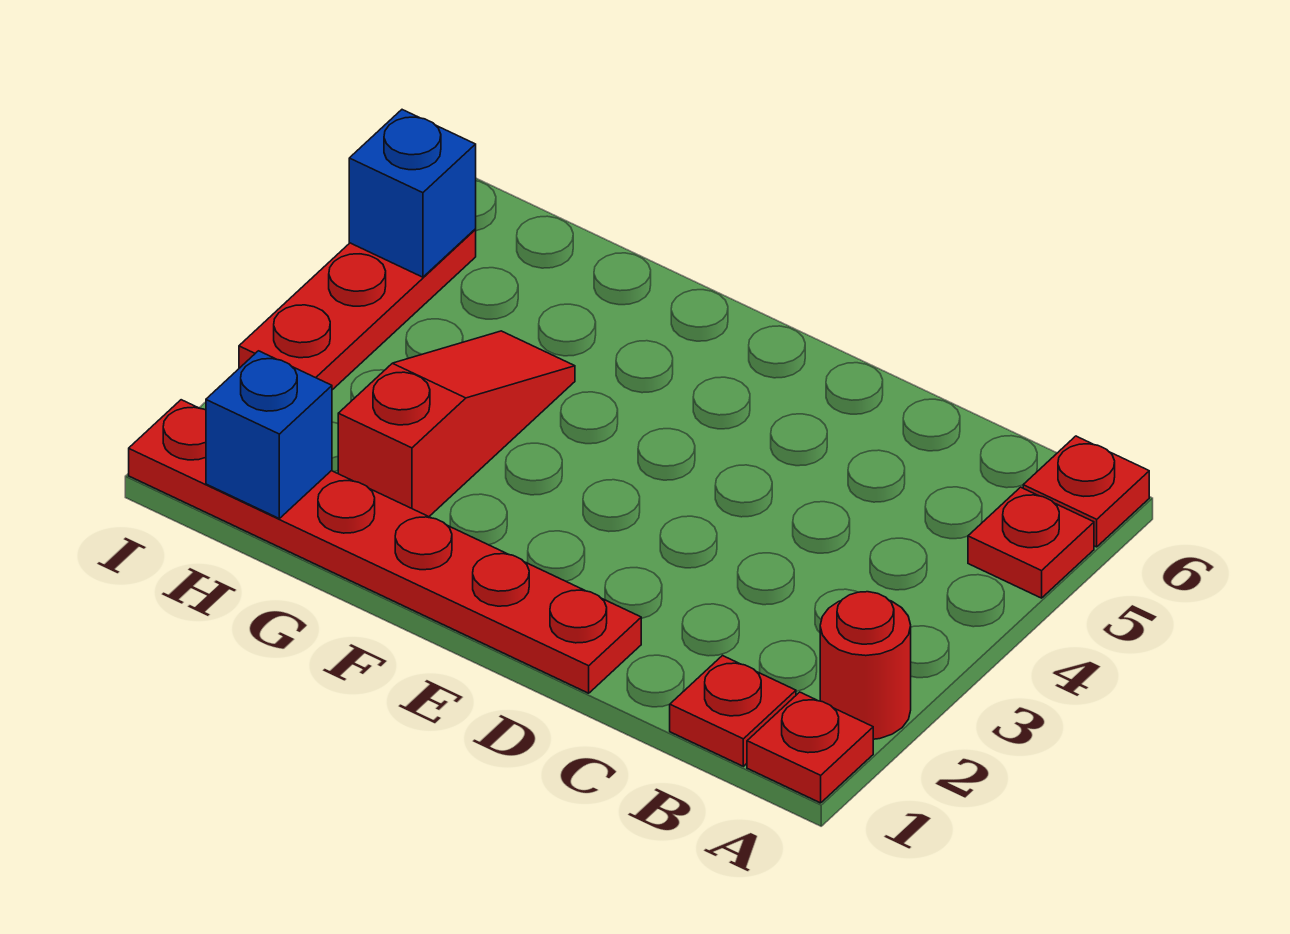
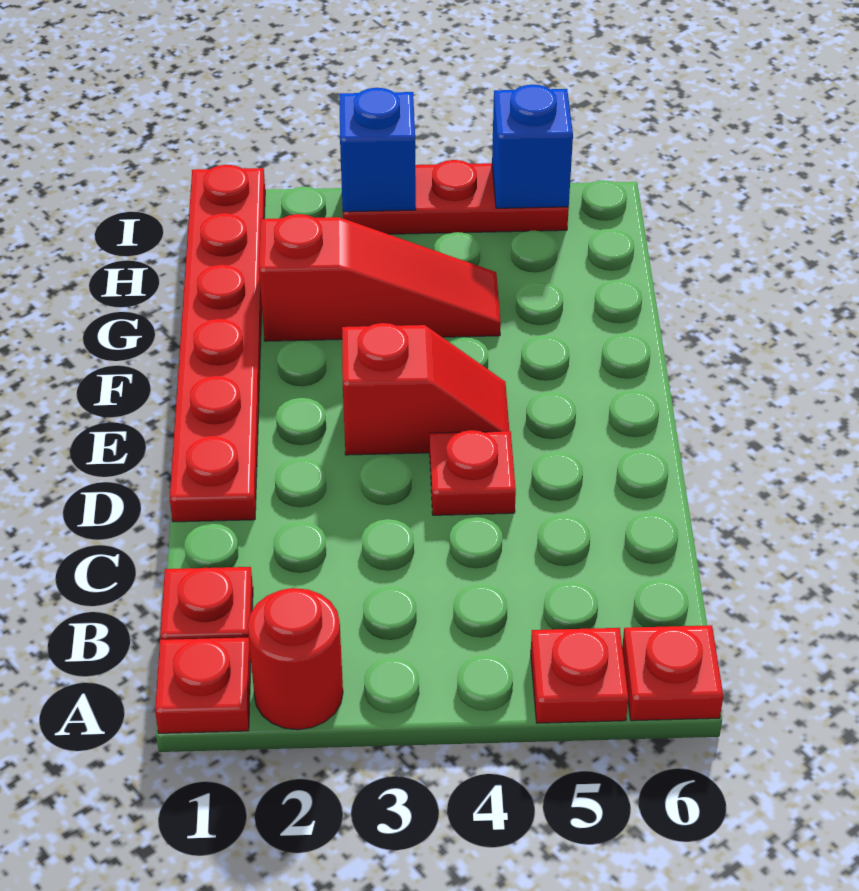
none -> red plate D4 level 1
none -> red slope E3:E4 level 1 top 3
blue brick H1 level 2 -> blue brick I3 level 2

